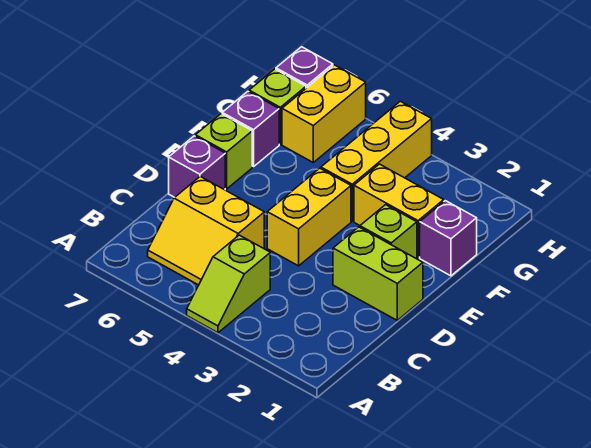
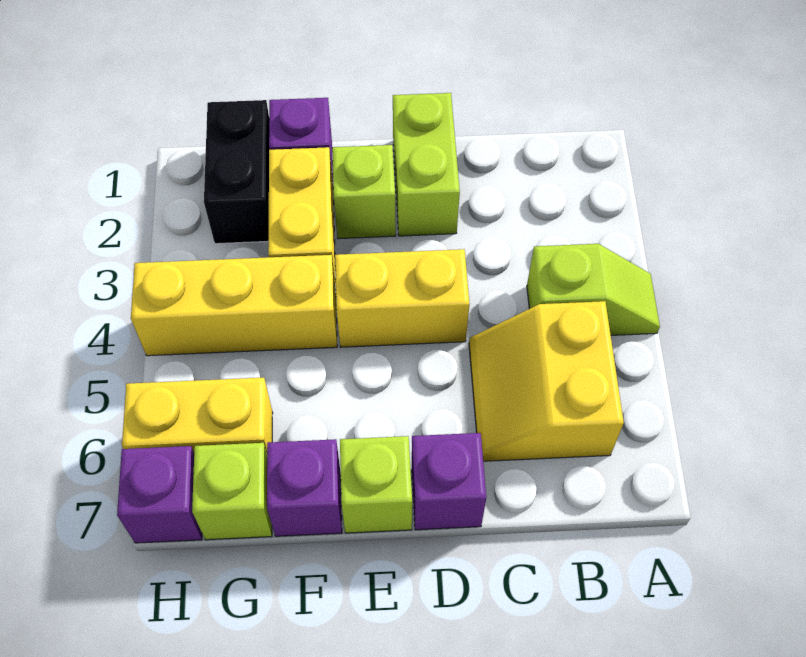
yellow slope B5:C6 level 1 top C -> yellow slope B5:C6 level 1 top B
none -> black brick G1:G2 level 1

